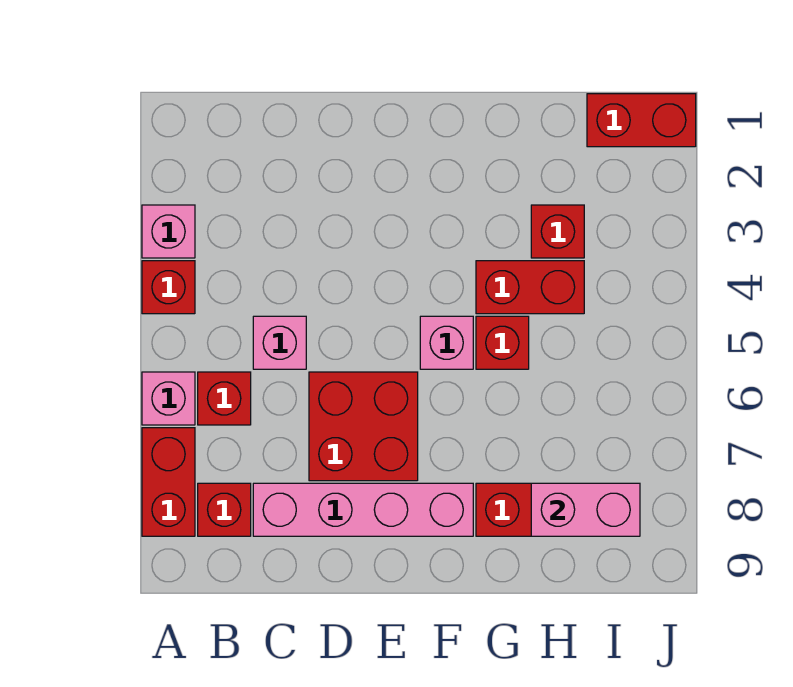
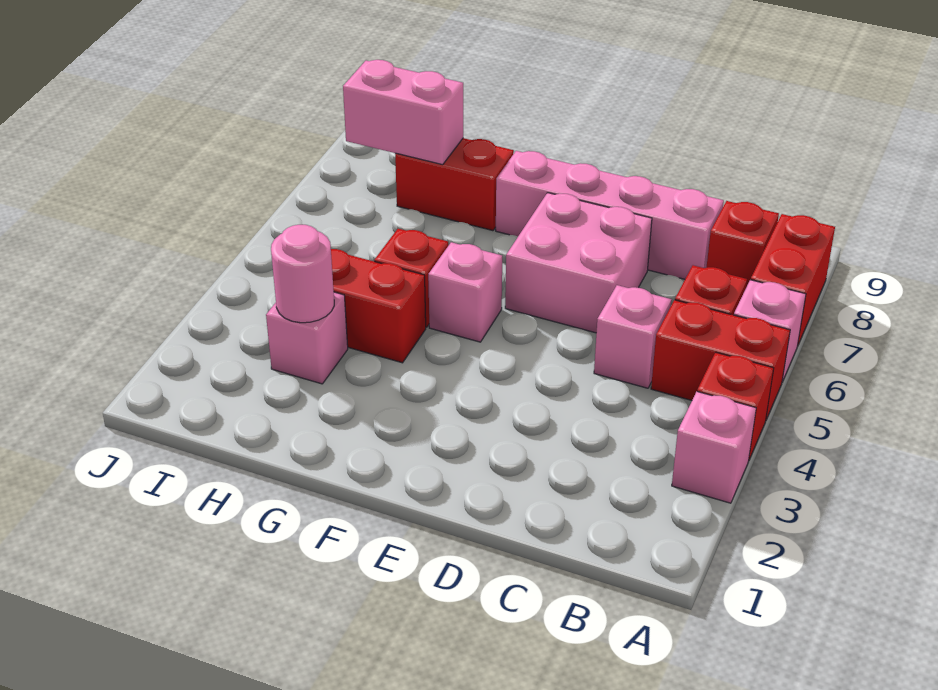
red brick D6:E7 level 1 -> pink brick D6:E7 level 1
red brick H3 level 1 -> pink brick H3 level 1
none -> pink round brick H3 level 2
red brick I1:J1 level 1 -> red brick A5:B5 level 1

